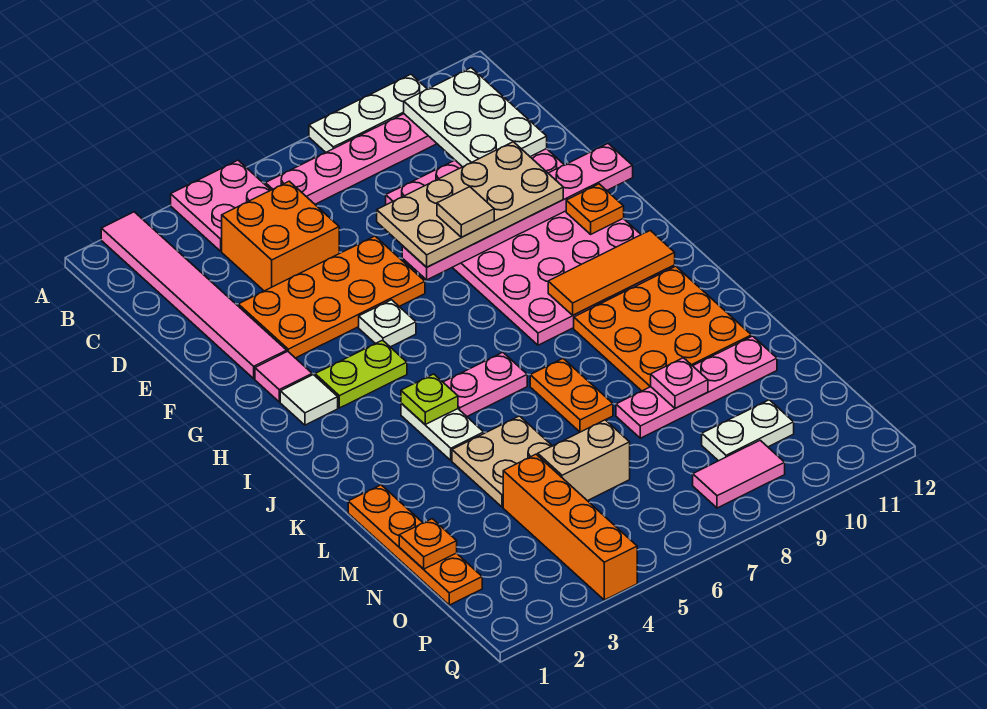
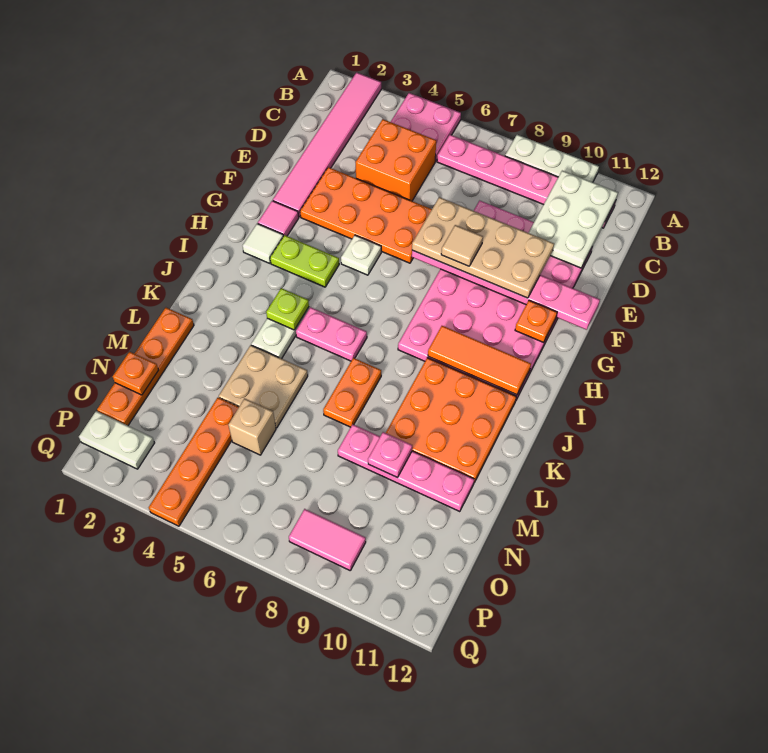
orange brick N4:Q4 level 1 -> orange plate N4:Q4 level 1
tan brick N5:N6 level 1 -> tan brick N5 level 1
white plate O9:O10 level 1 -> white plate P1:P2 level 1

